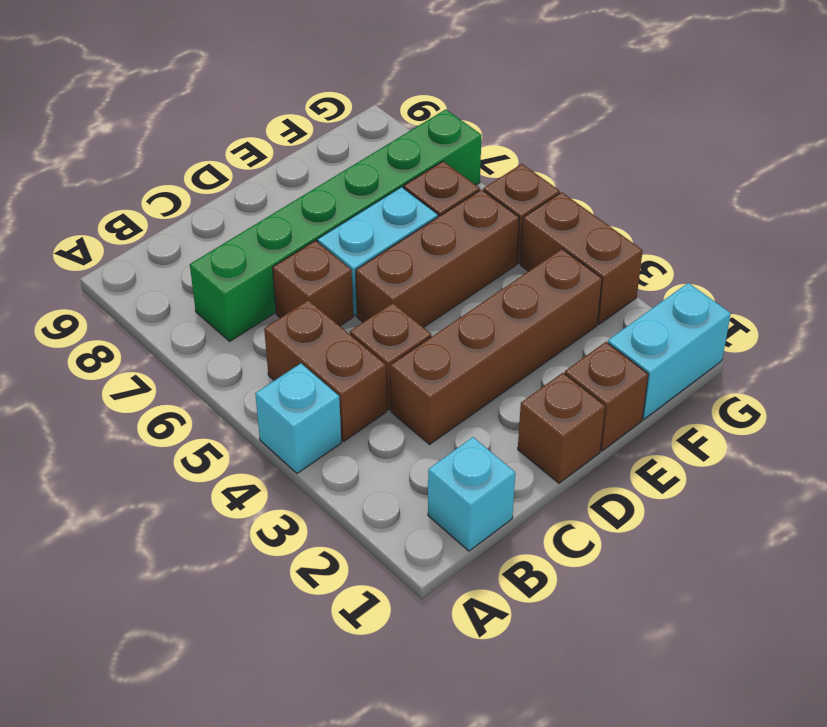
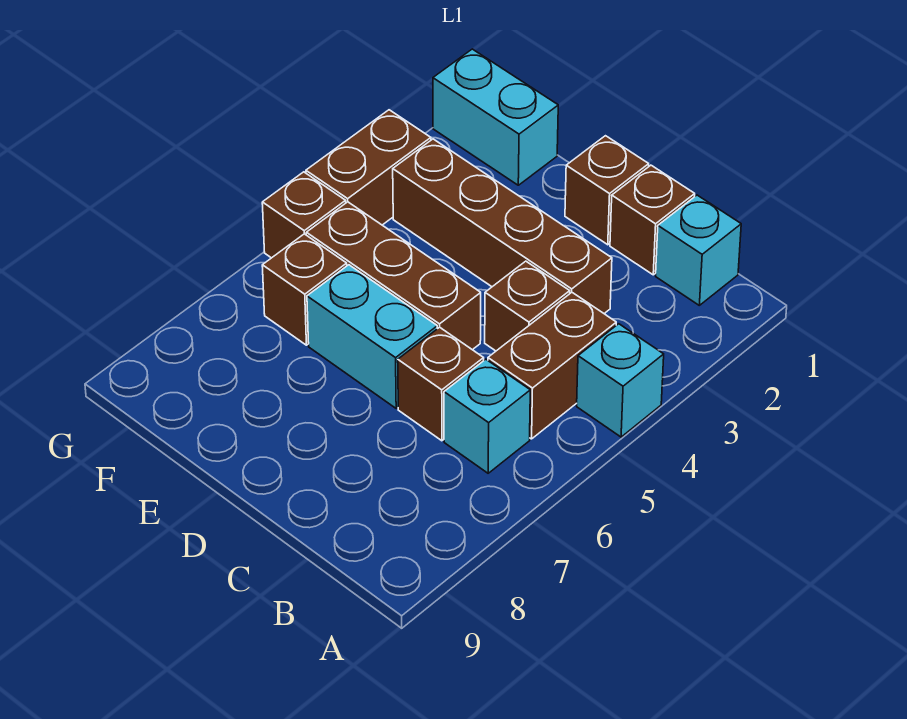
none -> cyan brick B6 level 1
green brick B7:G7 level 1 -> none
brown brick E1 level 1 -> brown brick C1 level 1

